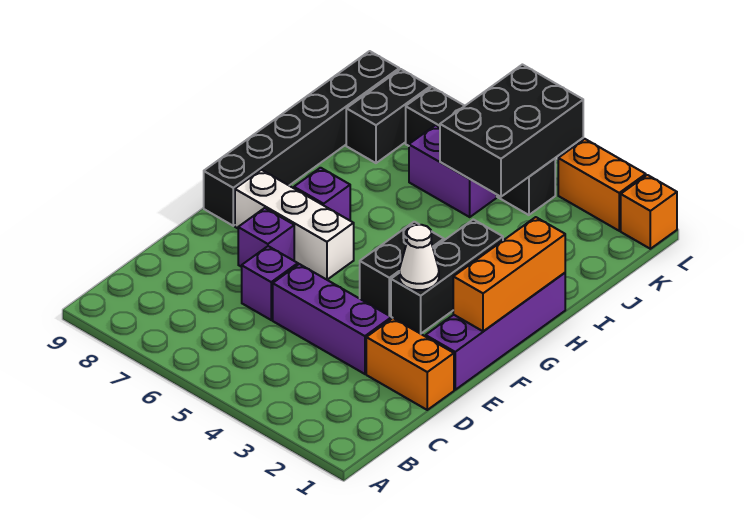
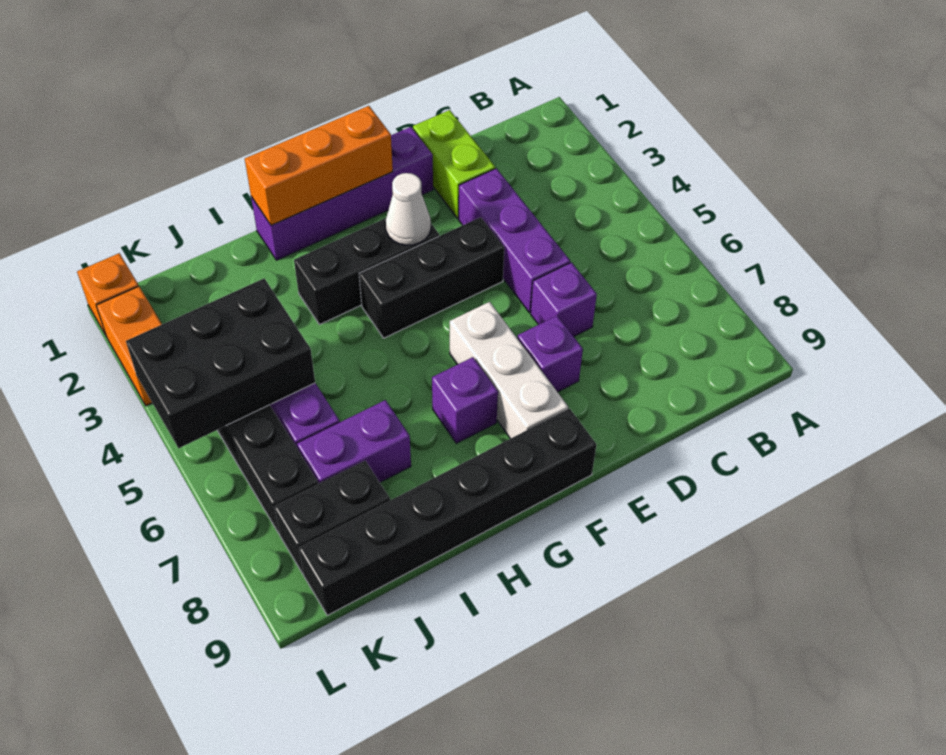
orange brick D1:D2 level 1 -> lime brick D1:D2 level 1
black brick F4:G4 level 1 -> black brick E4:G4 level 1
none -> purple brick I7:J7 level 1

